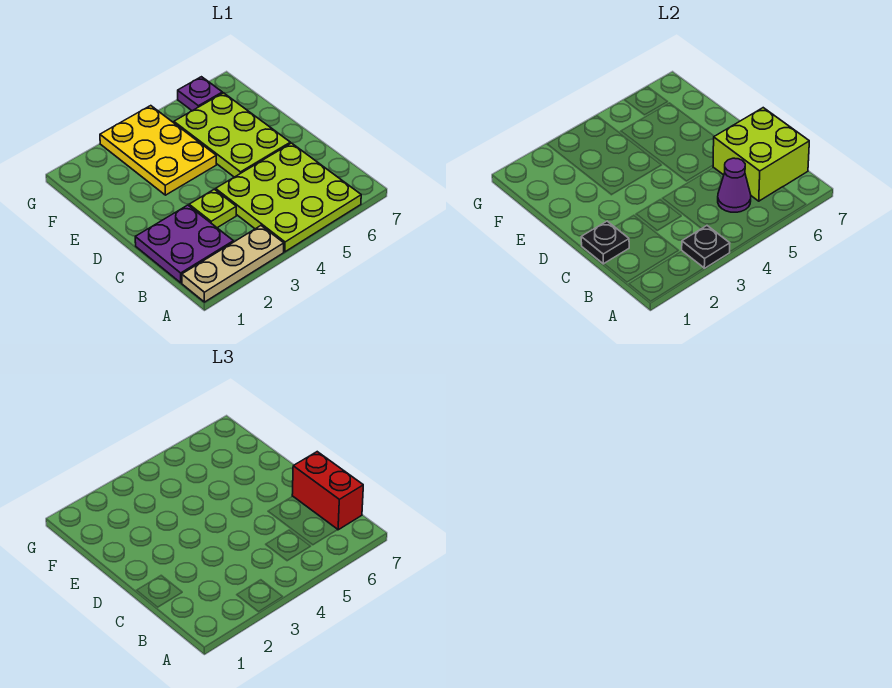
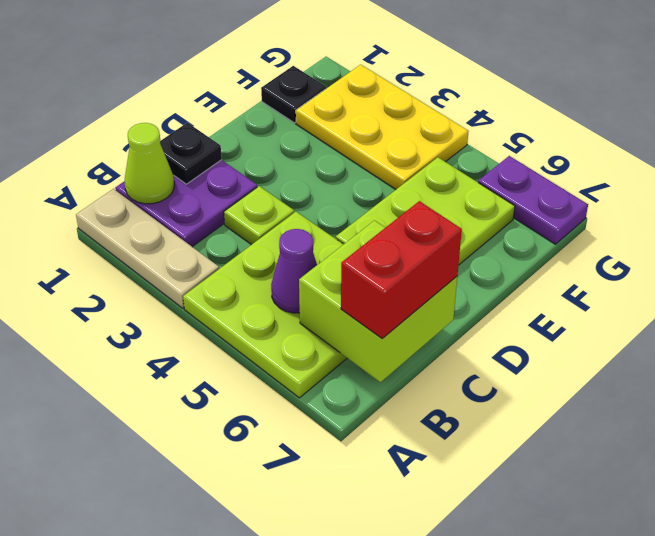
black plate A3 level 2 -> black plate F1 level 1
none -> lime cone B1 level 2
yellow plate E3:G4 level 1 -> yellow plate F2:G4 level 1
purple plate G6 level 1 -> purple plate G6:G7 level 1

